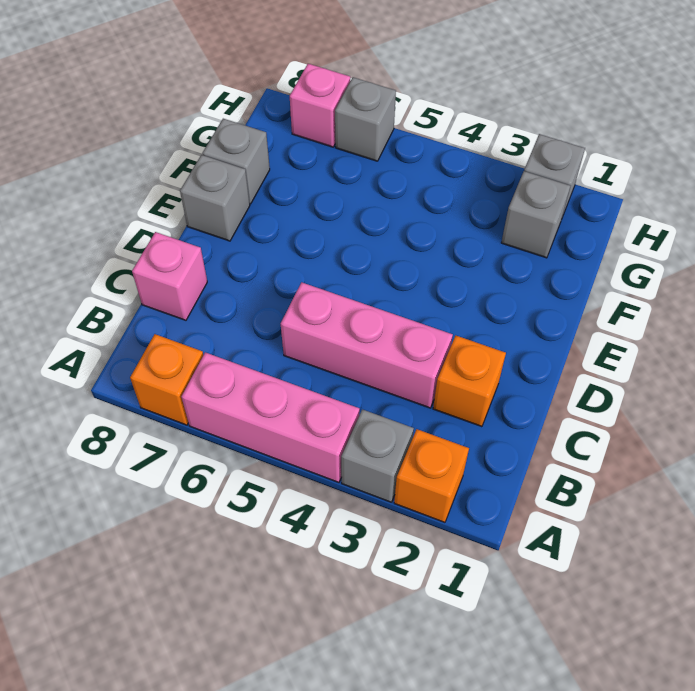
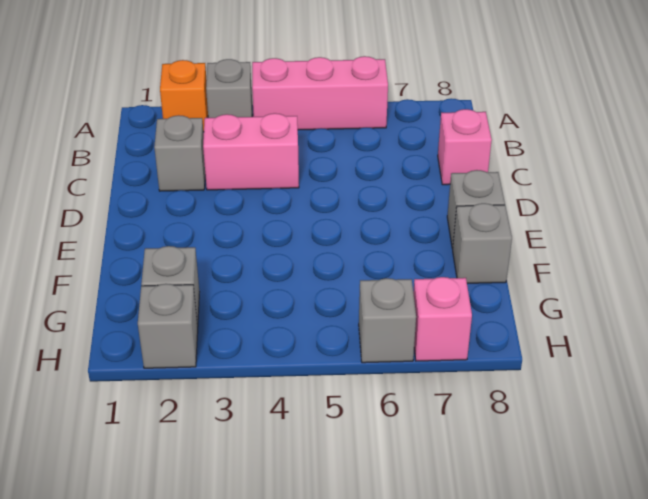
orange brick A7 level 1 -> none
orange brick C2 level 1 -> grey brick C2 level 1
pink brick C3:C5 level 1 -> pink brick C3:C4 level 1

